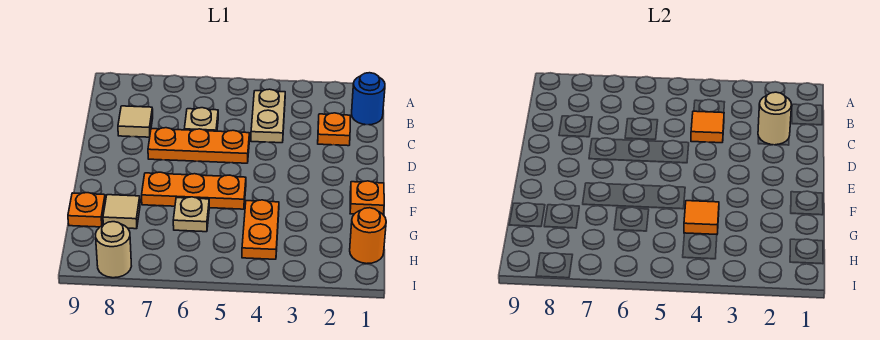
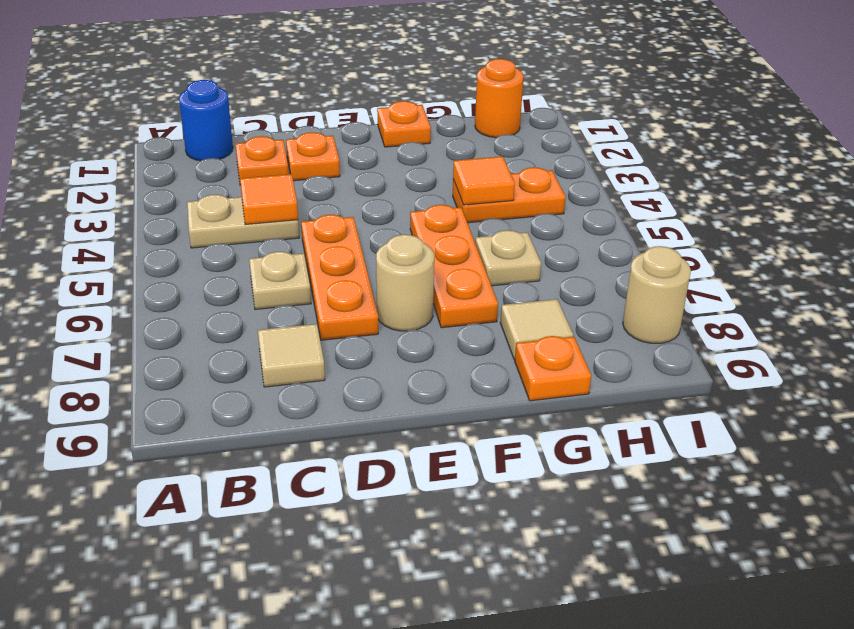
tan round brick C2 level 2 -> tan round brick E7 level 1
none -> orange plate D2 level 1

